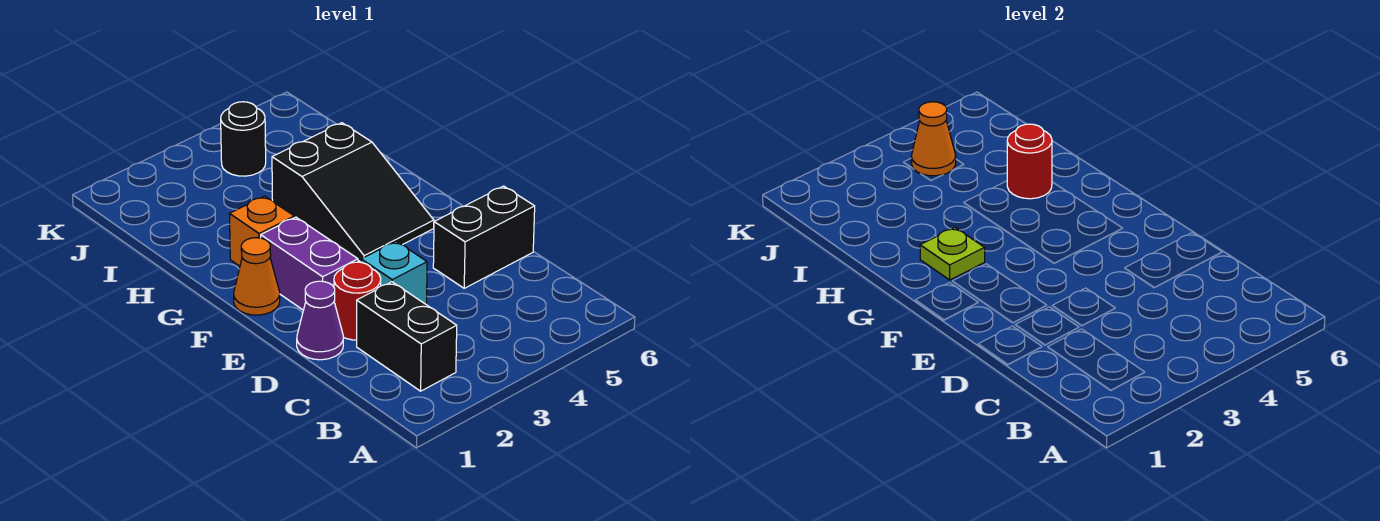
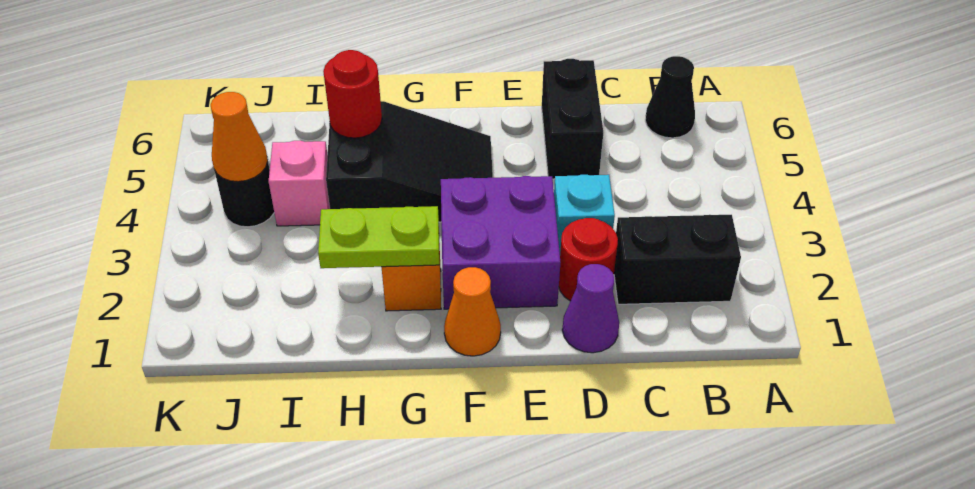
none -> black cone B6 level 1
purple brick E2:F2 level 1 -> purple brick E2:F3 level 1
lime plate G2 level 2 -> lime plate G2:H2 level 2
none -> pink brick I4 level 1

